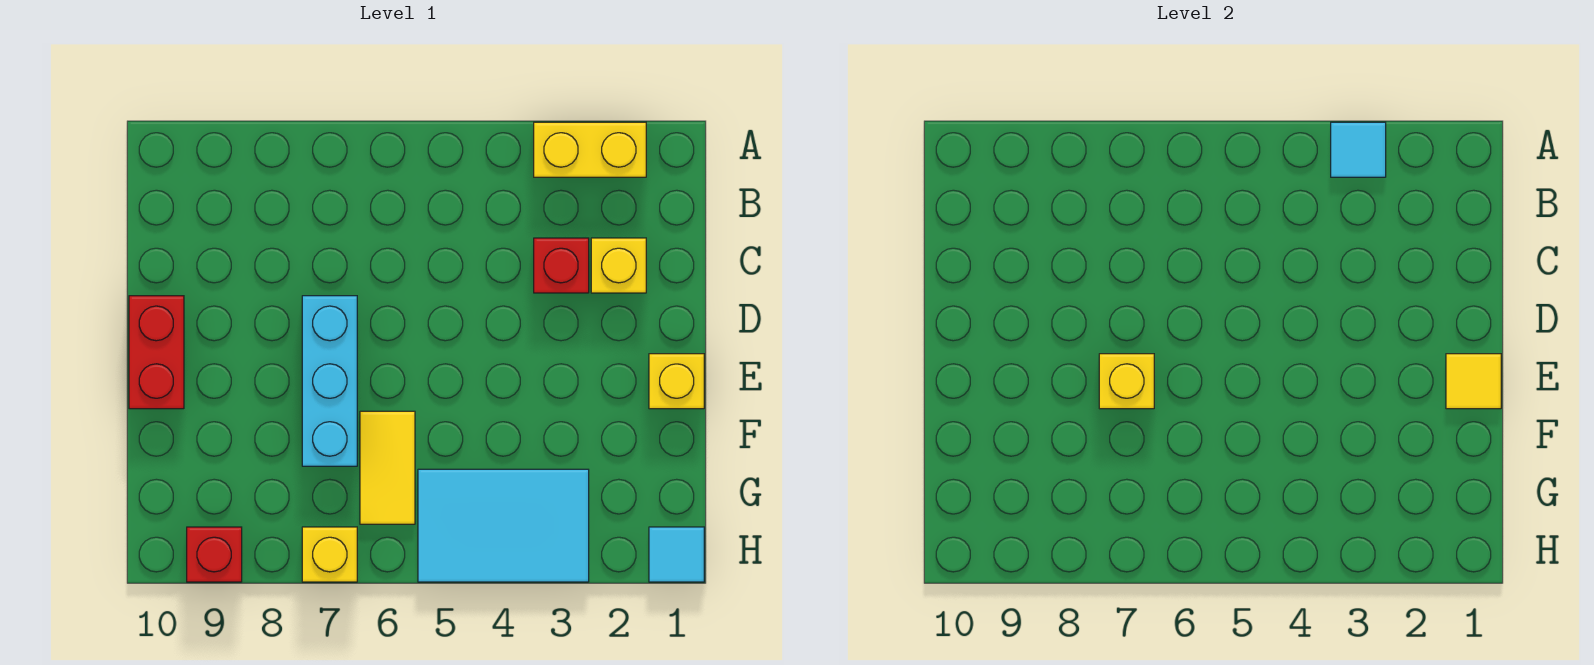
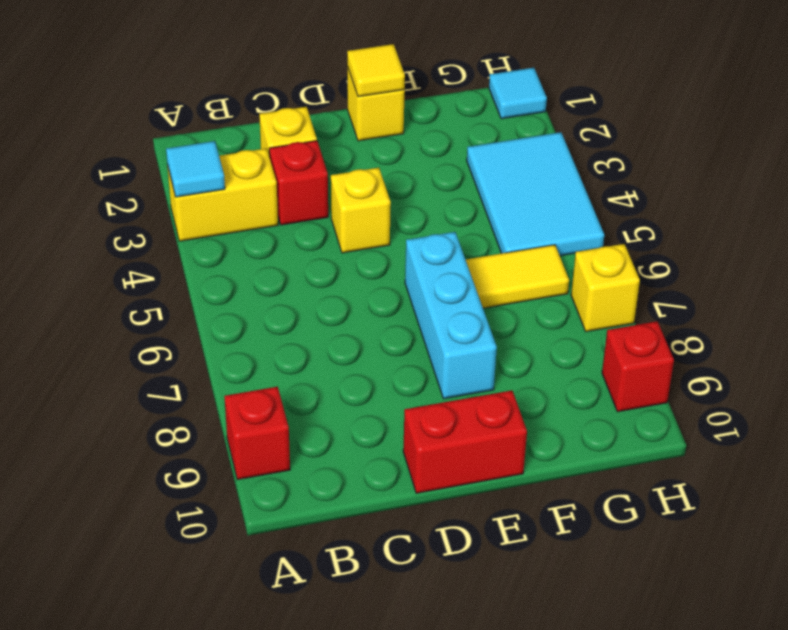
yellow brick A2:A3 level 1 -> yellow brick A3:B3 level 1
none -> red brick A9 level 1
cyan brick D7:F7 level 1 -> cyan brick E6:E8 level 1
yellow brick E7 level 2 -> yellow brick D4 level 1

